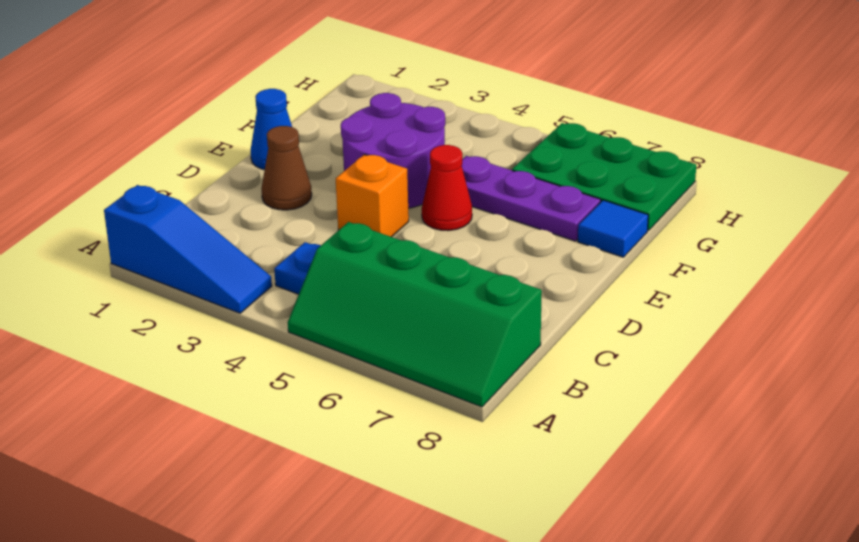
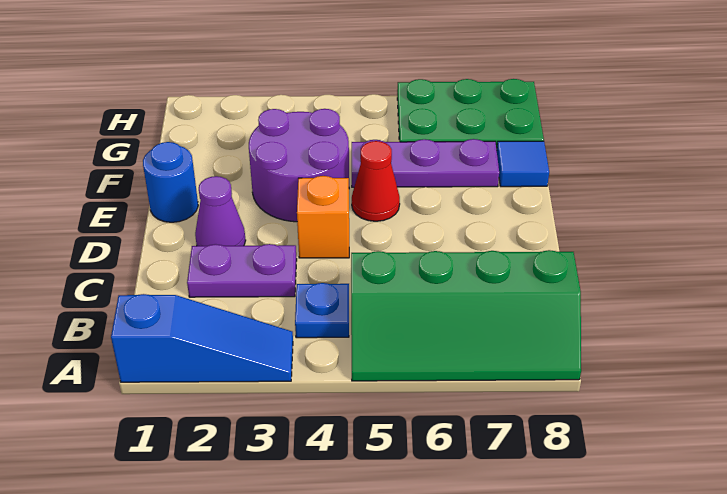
none -> purple plate C2:C3 level 1
brown cone D2 level 1 -> purple cone D2 level 1
blue cone E1 level 1 -> blue round brick E1 level 1

